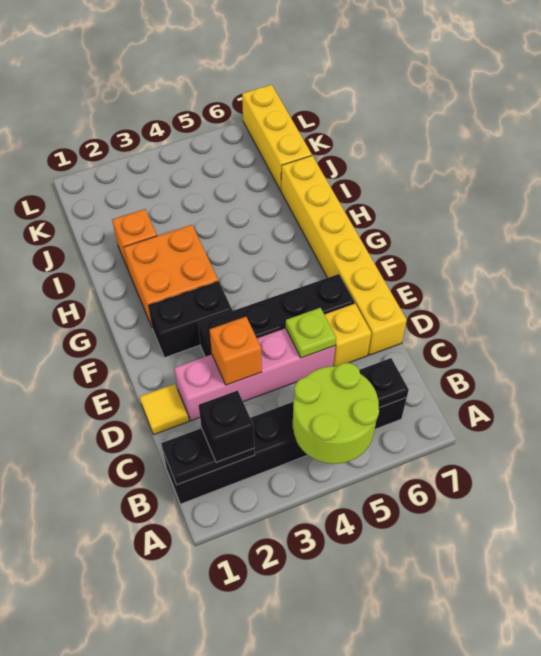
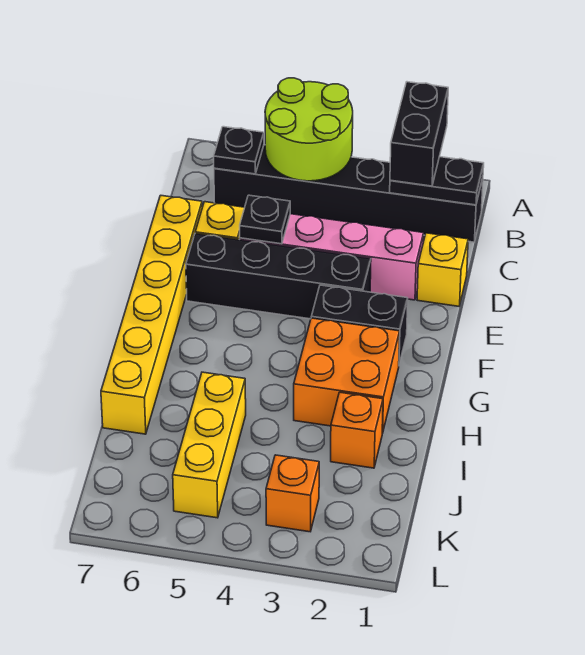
black brick B2 level 3 -> black brick A2:B2 level 3
yellow tile D1 level 1 -> yellow brick D1 level 1
orange brick D3 level 2 -> orange brick K3 level 1
lime plate D5 level 2 -> black plate D5 level 2
yellow brick J7:L7 level 1 -> yellow brick I5:K5 level 1

